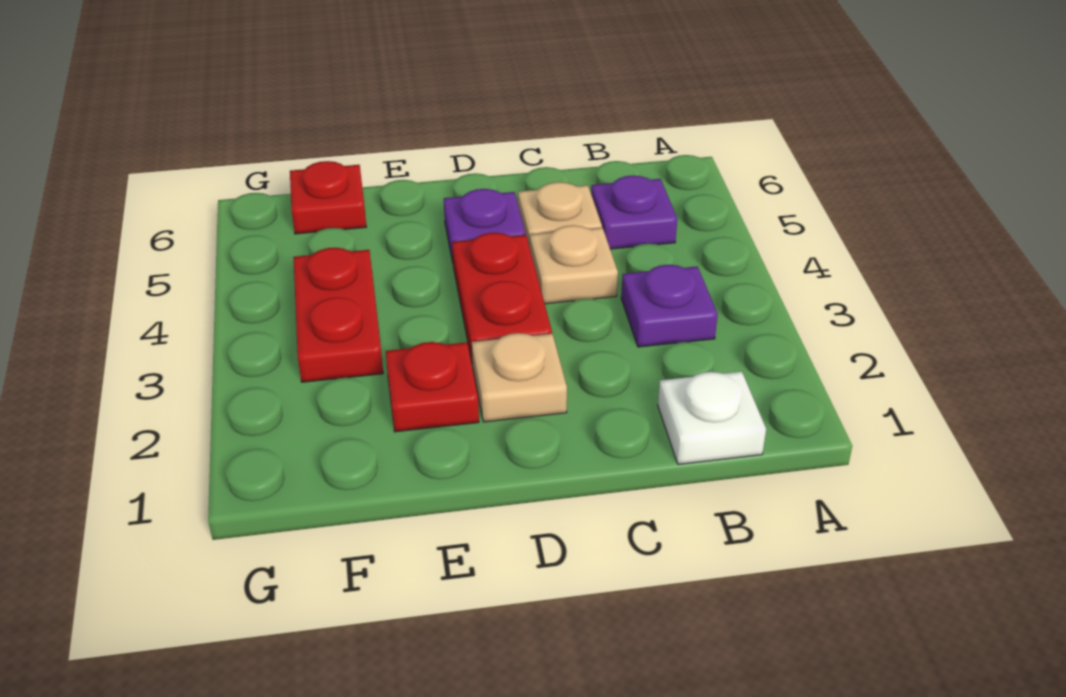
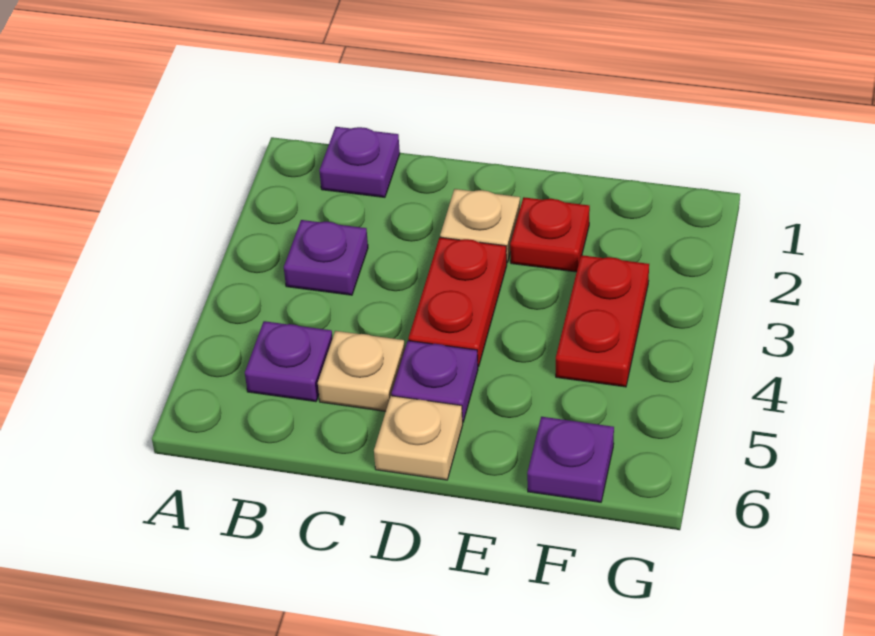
white plate B1 level 1 -> purple plate B1 level 1
tan plate C4 level 1 -> tan plate D6 level 1
red plate F6 level 1 -> purple plate F6 level 1

